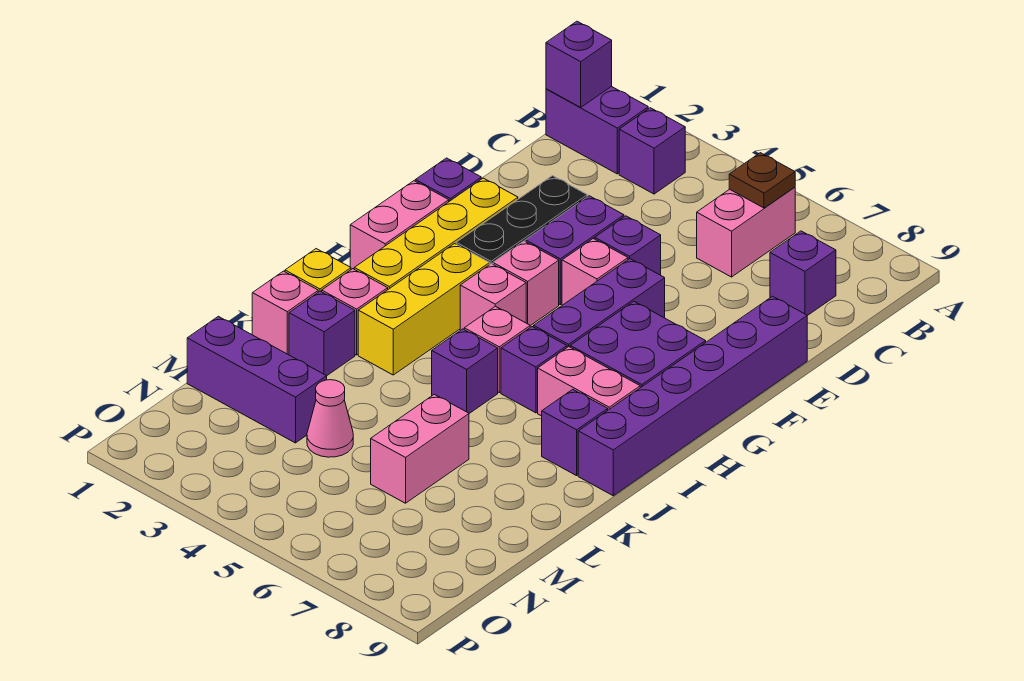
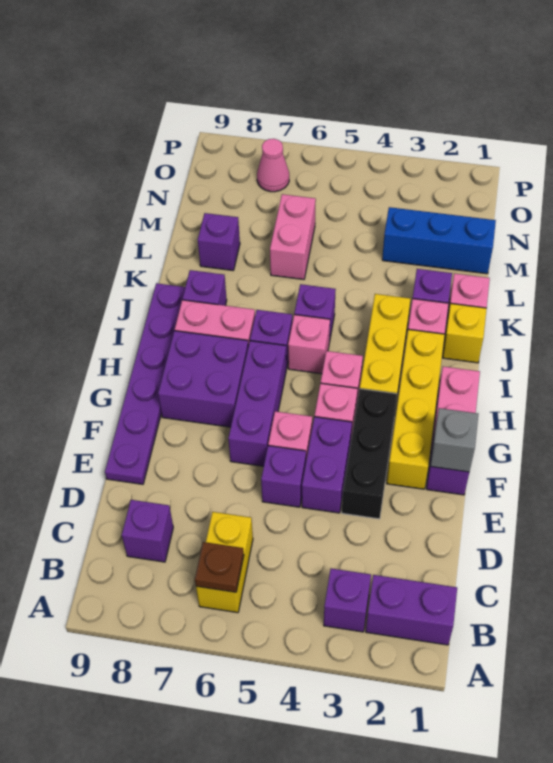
purple brick B1 level 2 -> purple brick L8 level 1
pink brick B6:C6 level 1 -> yellow brick B6:C6 level 1
purple brick E9:J9 level 1 -> purple plate E9:J9 level 1
none -> grey brick F1 level 2
purple brick M1:M3 level 1 -> blue brick M1:M3 level 1
pink cone M4 level 1 -> pink cone O7 level 1

